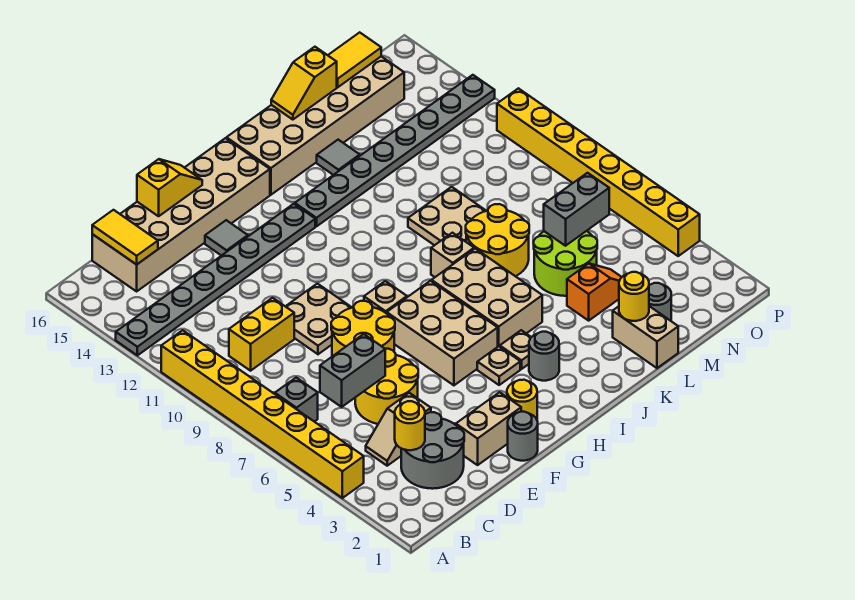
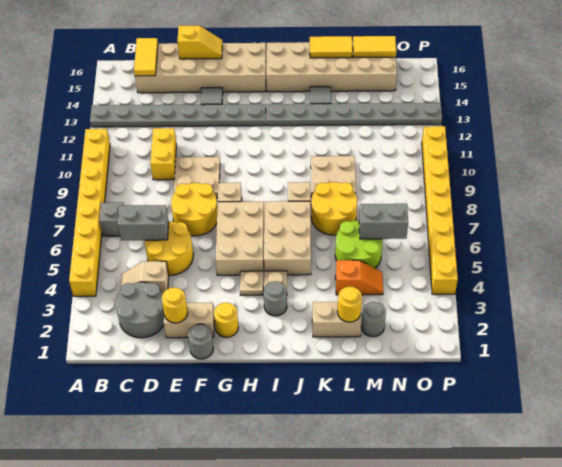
yellow round brick C3 level 2 -> yellow round brick E2 level 2
yellow brick C10:D10 level 1 -> yellow brick D10:D11 level 1
yellow slope K16:L16 level 2 top L -> yellow tile K16:L16 level 2
tan brick L1:L2 level 1 -> tan brick K2:L2 level 1

